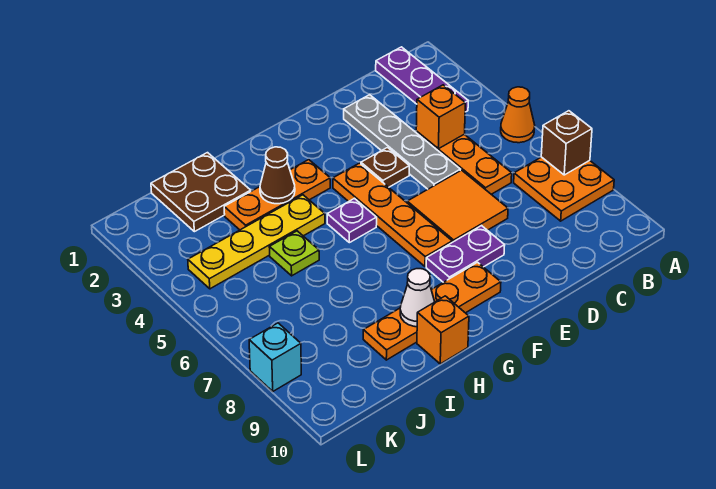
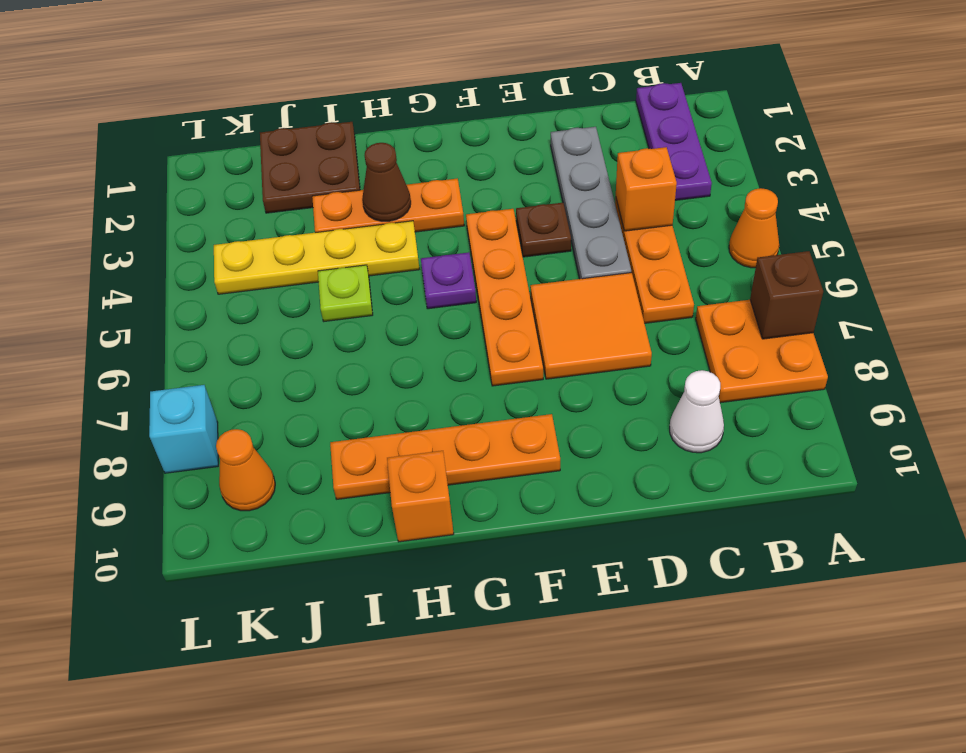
purple plate E8:F8 level 1 -> none
white cone H9 level 2 -> white cone C9 level 1
none -> orange cone K9 level 1

